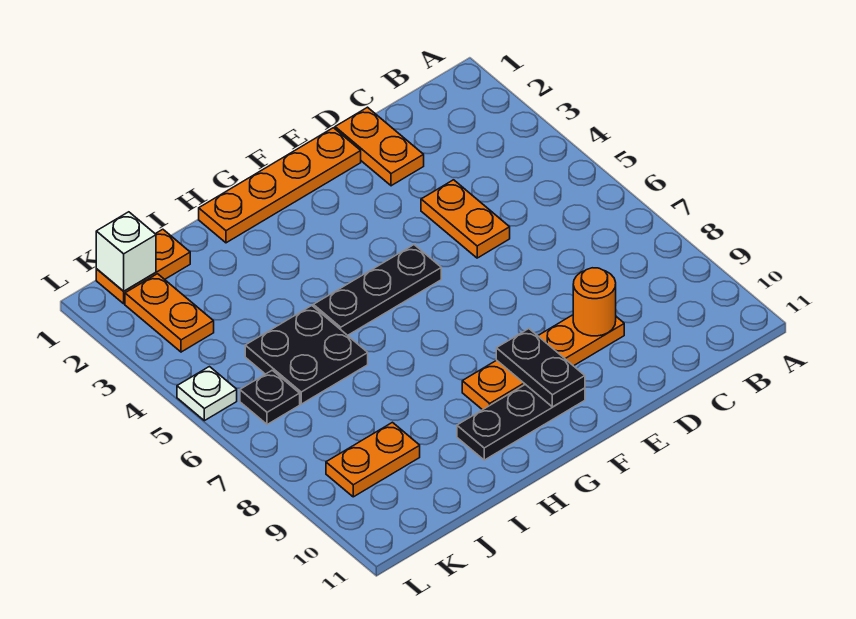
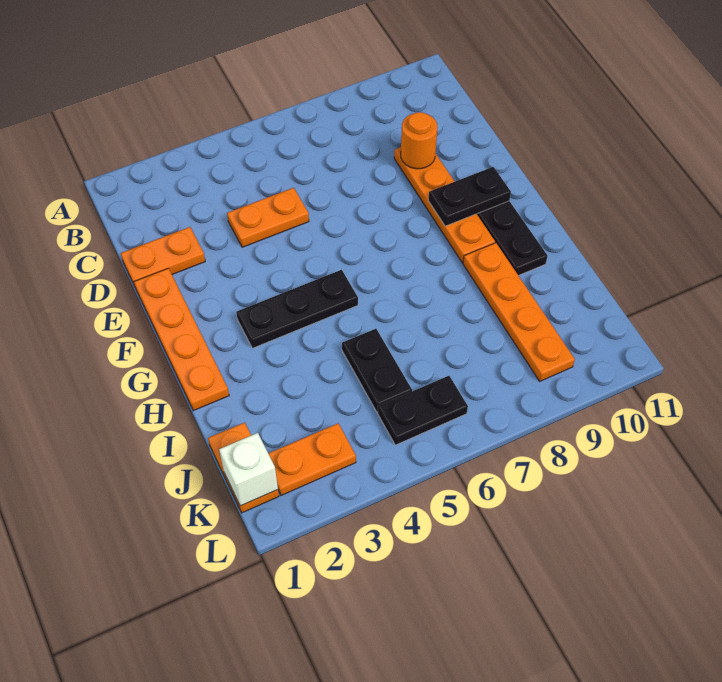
black plate F5:H5 level 1 -> black plate G3:G5 level 1
black plate I5:J6 level 1 -> black plate I5:J5 level 1
orange plate J9:K9 level 1 -> orange plate H9:K9 level 1
black plate K6 level 1 -> black plate K5:K6 level 1
white plate L5 level 1 -> none

